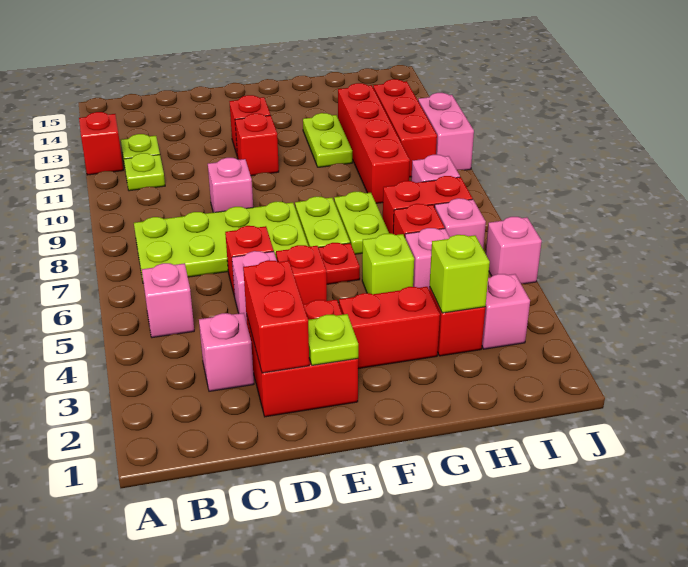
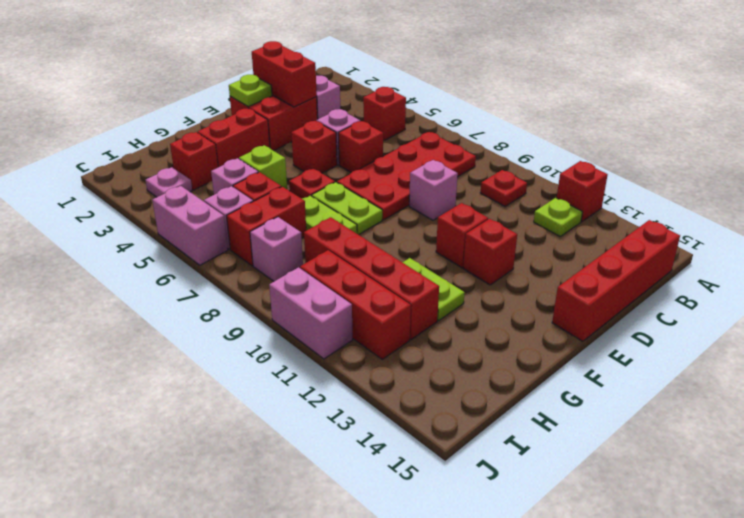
pink brick B5 level 1 -> red brick B5 level 1
lime plate B7:E8 level 1 -> red plate B7:E8 level 1
none -> red plate B10 level 1
lime plate B11 level 1 -> none
none -> red brick B15:E15 level 1
lime brick H3 level 2 -> none
pink brick I3 level 1 -> pink plate I3 level 1
pink brick J5 level 1 -> pink brick J5:J6 level 1

